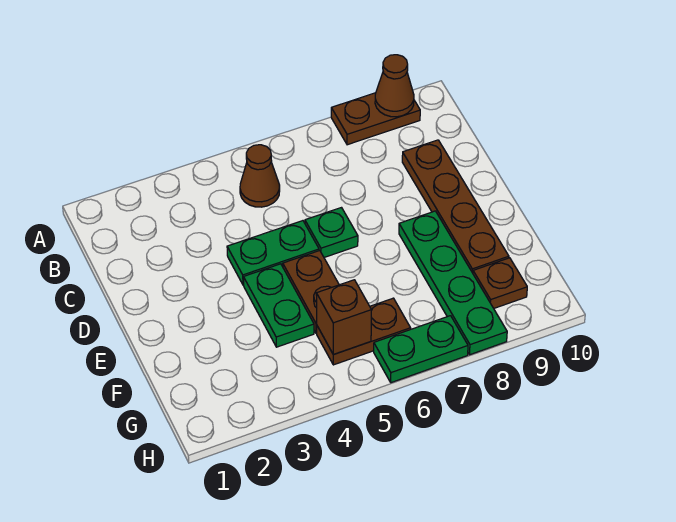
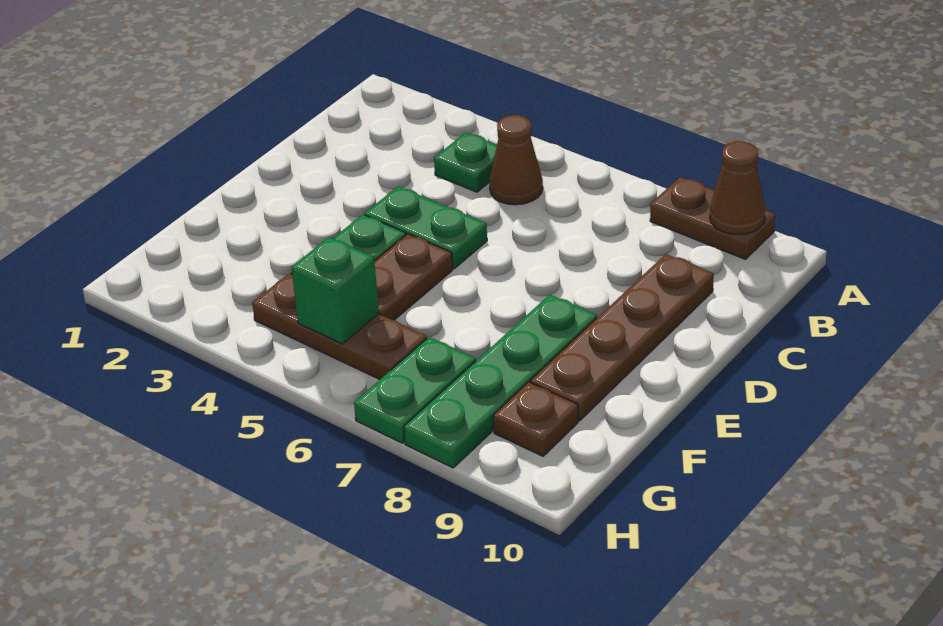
green plate D6 level 1 -> green plate B4 level 1
brown plate G5:G6 level 1 -> brown plate G4:G6 level 1
brown brick G5 level 2 -> green brick G5 level 2
green plate H6:H7 level 1 -> green plate G7:H7 level 1

